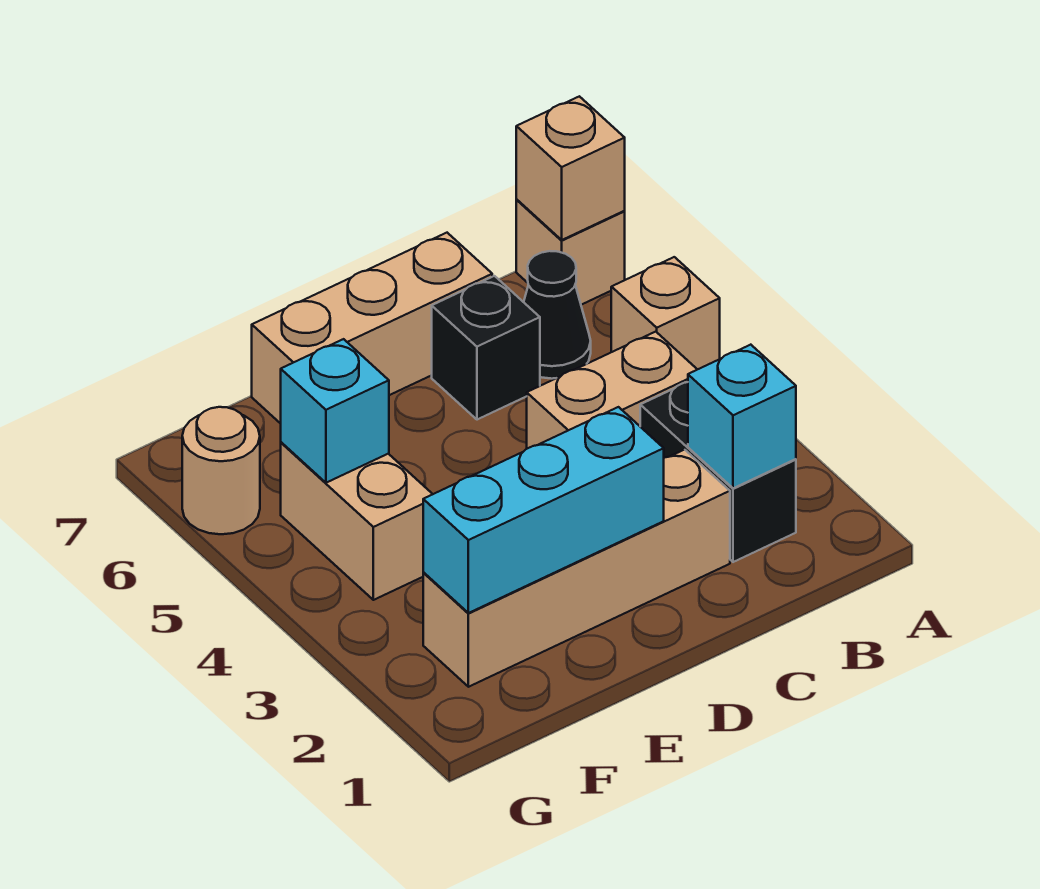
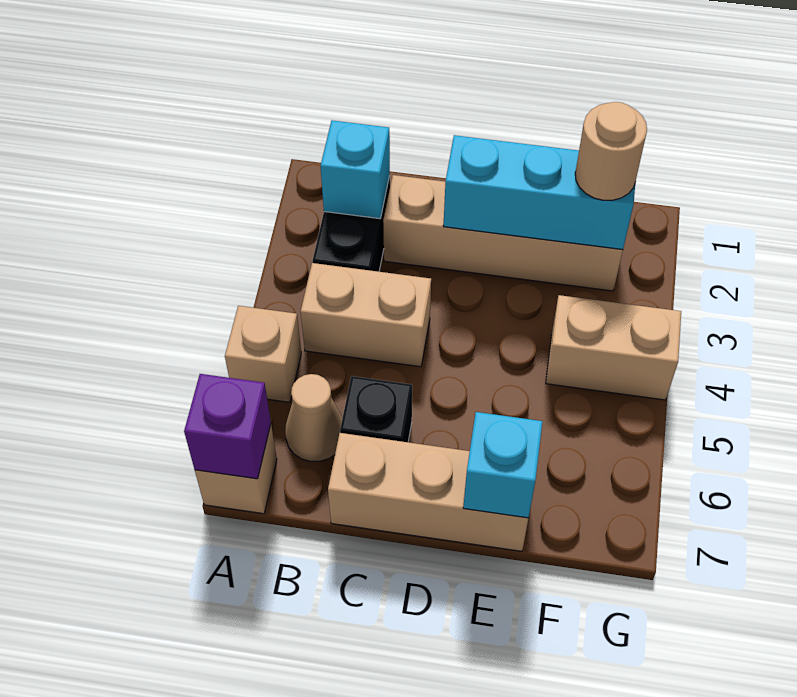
tan brick A7 level 2 -> purple brick A7 level 2
black cone B6 level 1 -> tan cone B6 level 1
tan brick F4:F5 level 1 -> tan brick F4:G4 level 1
cyan brick F5 level 2 -> cyan brick E7 level 2
tan round brick G6 level 1 -> tan round brick F2 level 3

